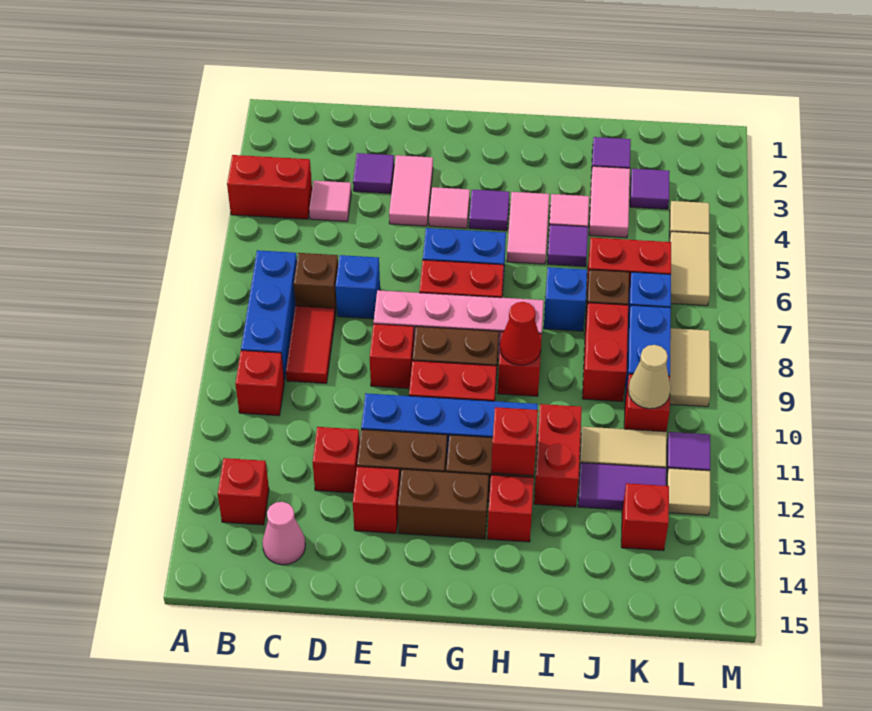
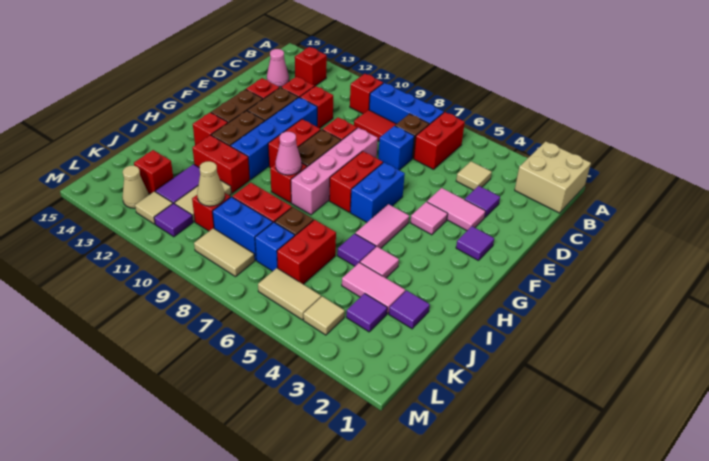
none -> tan brick A1:B2 level 1
red brick A4:B4 level 1 -> red brick B6:C6 level 1
pink tile C4 level 1 -> tan tile C4 level 1
purple tile G4 level 1 -> purple tile F2 level 1
pink tile H4:H5 level 1 -> pink tile G5:H5 level 1
red cone H9 level 2 -> pink cone H9 level 2
red brick H12 level 2 -> red brick D11 level 1
blue brick I7 level 1 -> none
none -> tan cone L13 level 1

